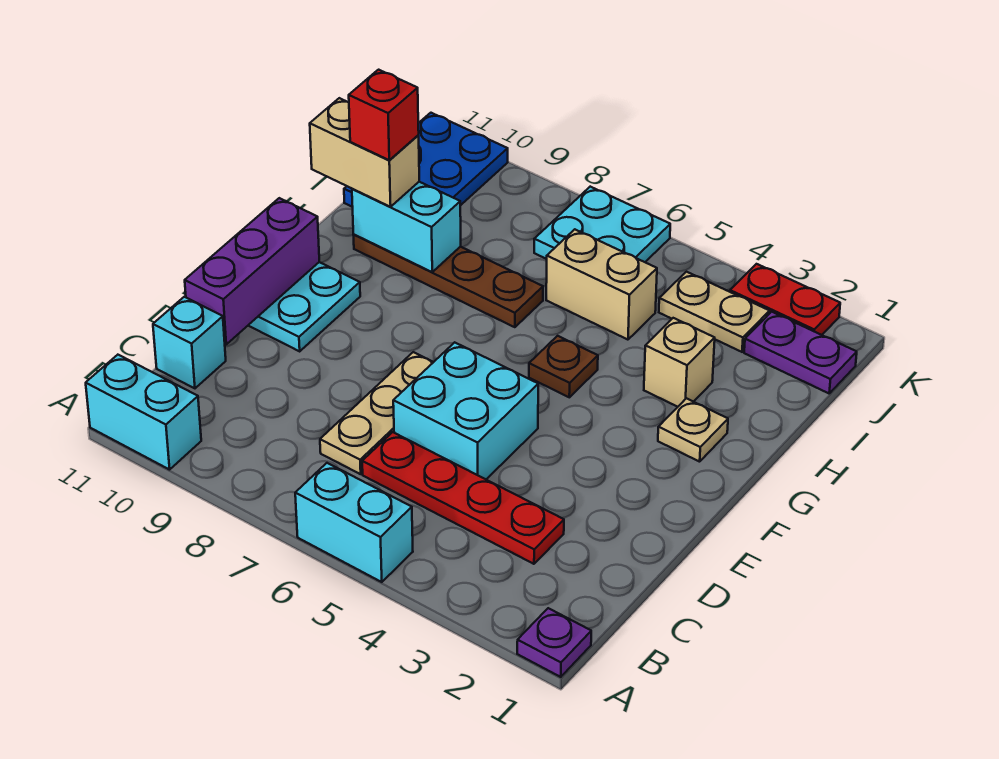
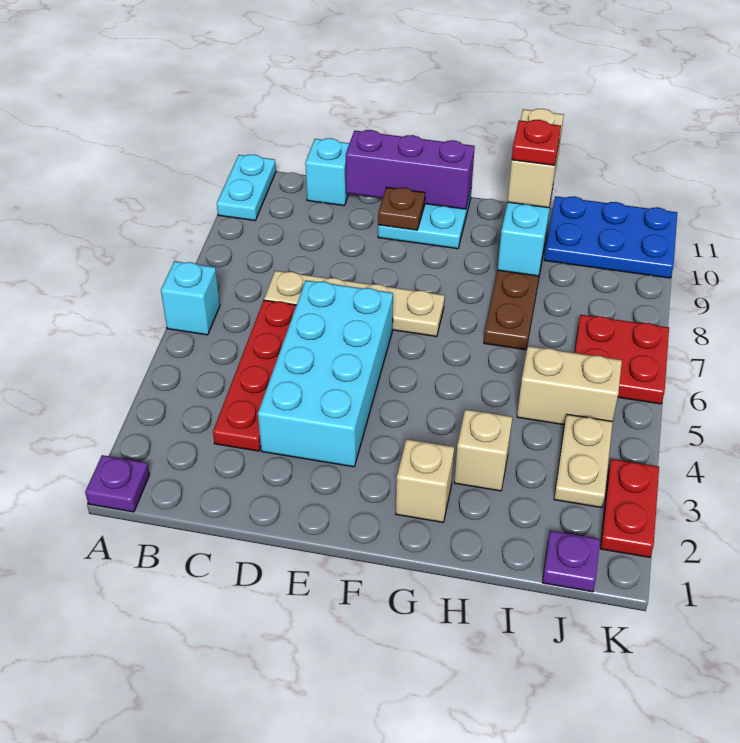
cyan brick A5:A6 level 1 -> cyan brick A6 level 1
cyan brick A10:A11 level 1 -> cyan plate A10:A11 level 1
tan plate C7:E7 level 1 -> tan plate C7:F7 level 1
cyan brick D5:E6 level 1 -> cyan brick D3:E6 level 1
tan plate G2 level 1 -> tan brick G2 level 1
brown plate G5 level 1 -> brown plate E10 level 2
red brick H10 level 4 -> red plate H10 level 4
tan brick I5:I6 level 1 -> tan brick I5:J5 level 1
purple plate J1:J2 level 1 -> purple plate J1 level 1
cyan plate J6:K7 level 1 -> red plate J6:K7 level 1

